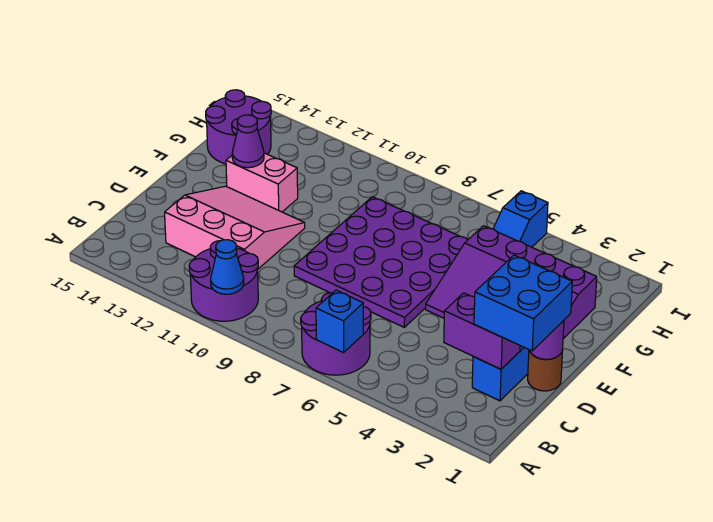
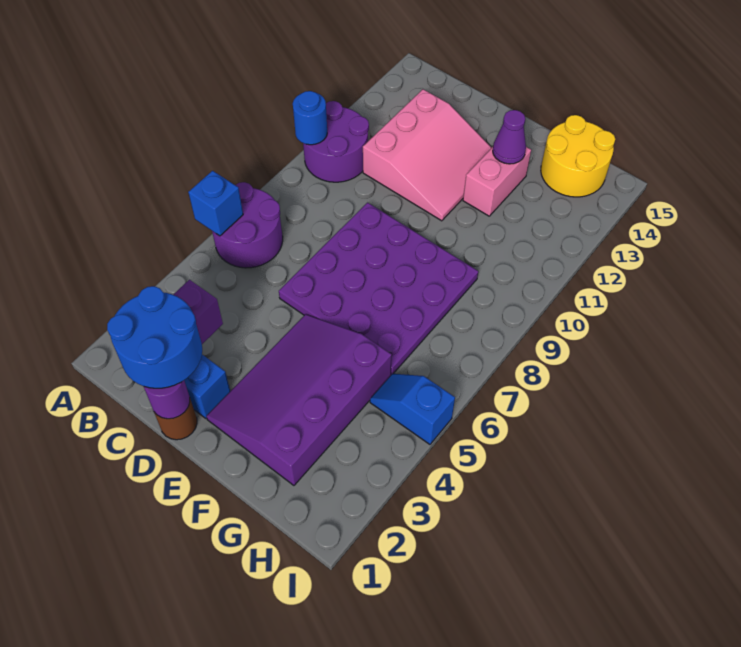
blue cone A10 level 2 -> blue round brick A10 level 2
blue brick C1:D2 level 3 -> blue round brick C1:D2 level 3
purple round brick G14:H15 level 1 -> yellow round brick G14:H15 level 1

